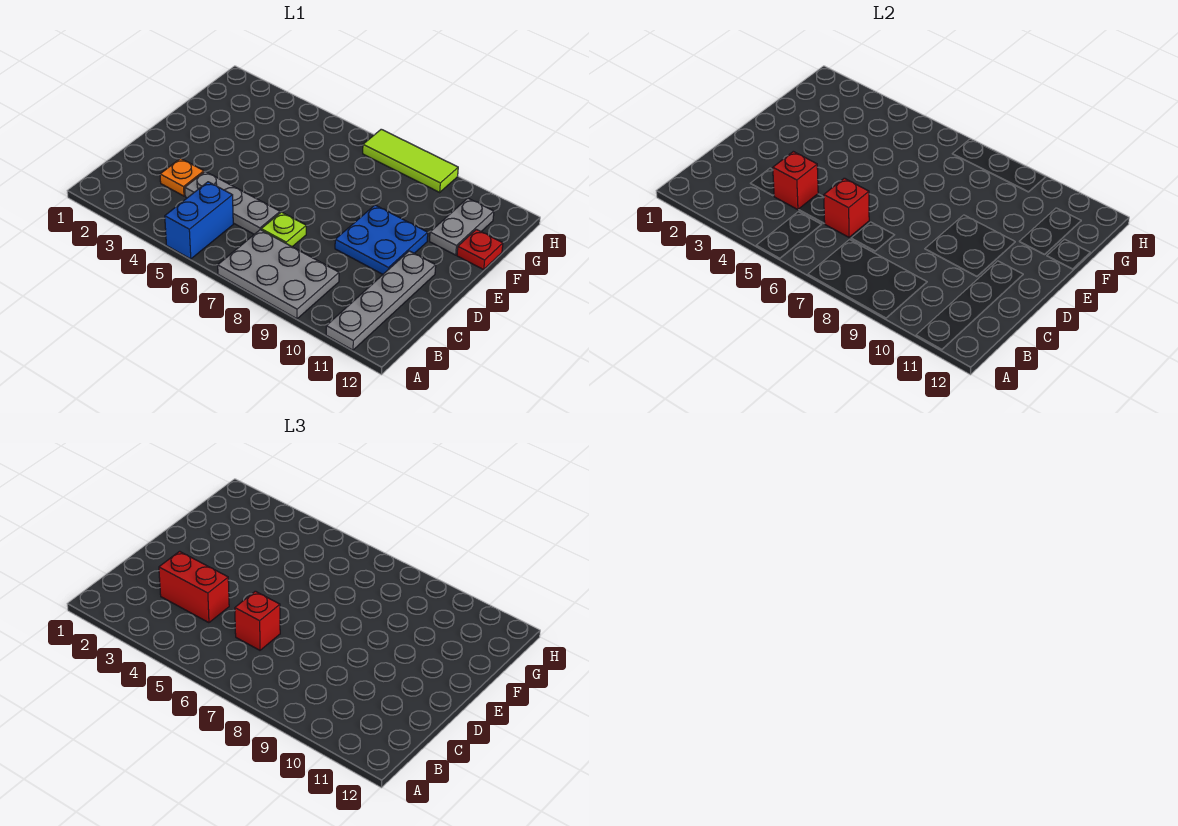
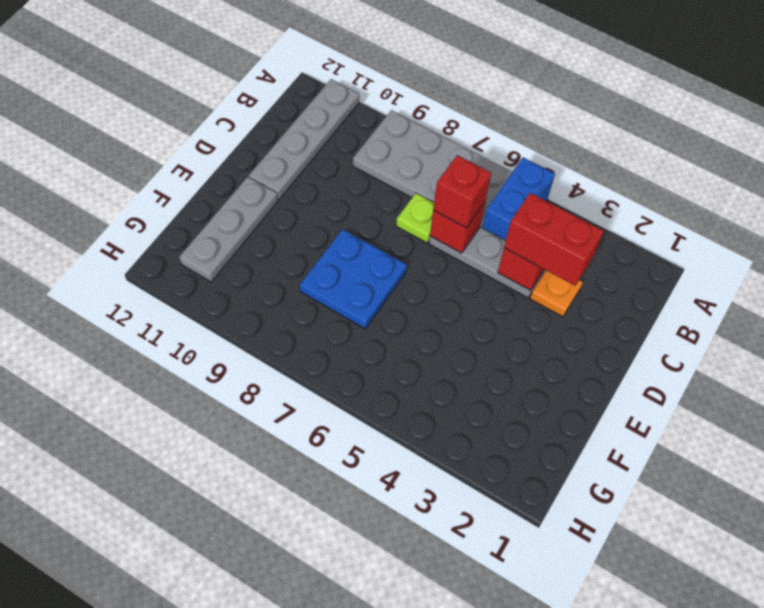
grey plate A7:B9 level 1 -> grey plate A6:B9 level 1
blue plate D9:E10 level 1 -> blue plate E7:F8 level 1
grey plate F11:G11 level 1 -> grey plate E11:G11 level 1
red plate F12 level 1 -> none
lime tile H7:H9 level 1 -> none

